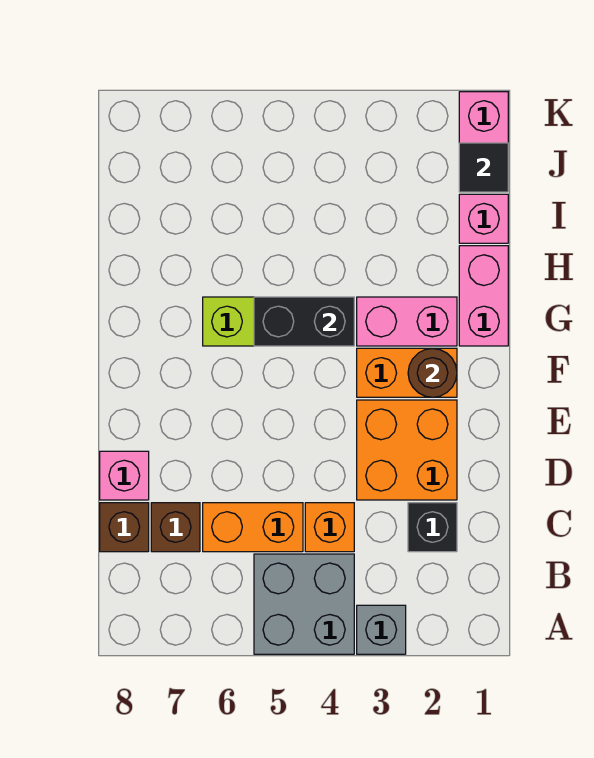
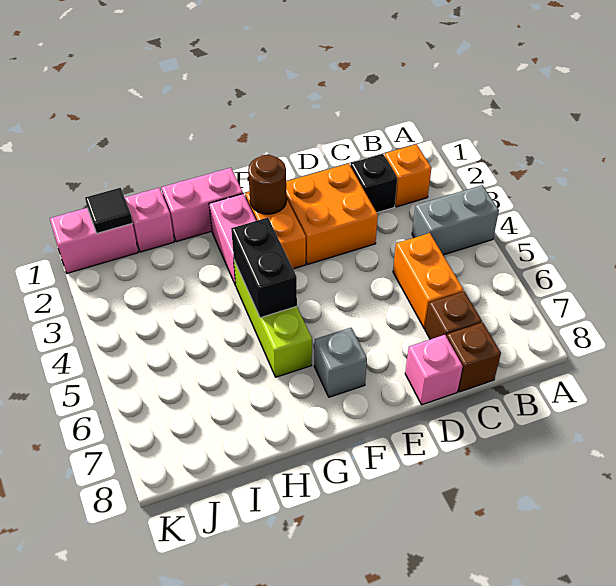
grey brick A3 level 1 -> grey brick F7 level 1
grey brick A4:B5 level 1 -> grey brick A4:B4 level 1
orange brick C4 level 1 -> orange brick B2 level 1

